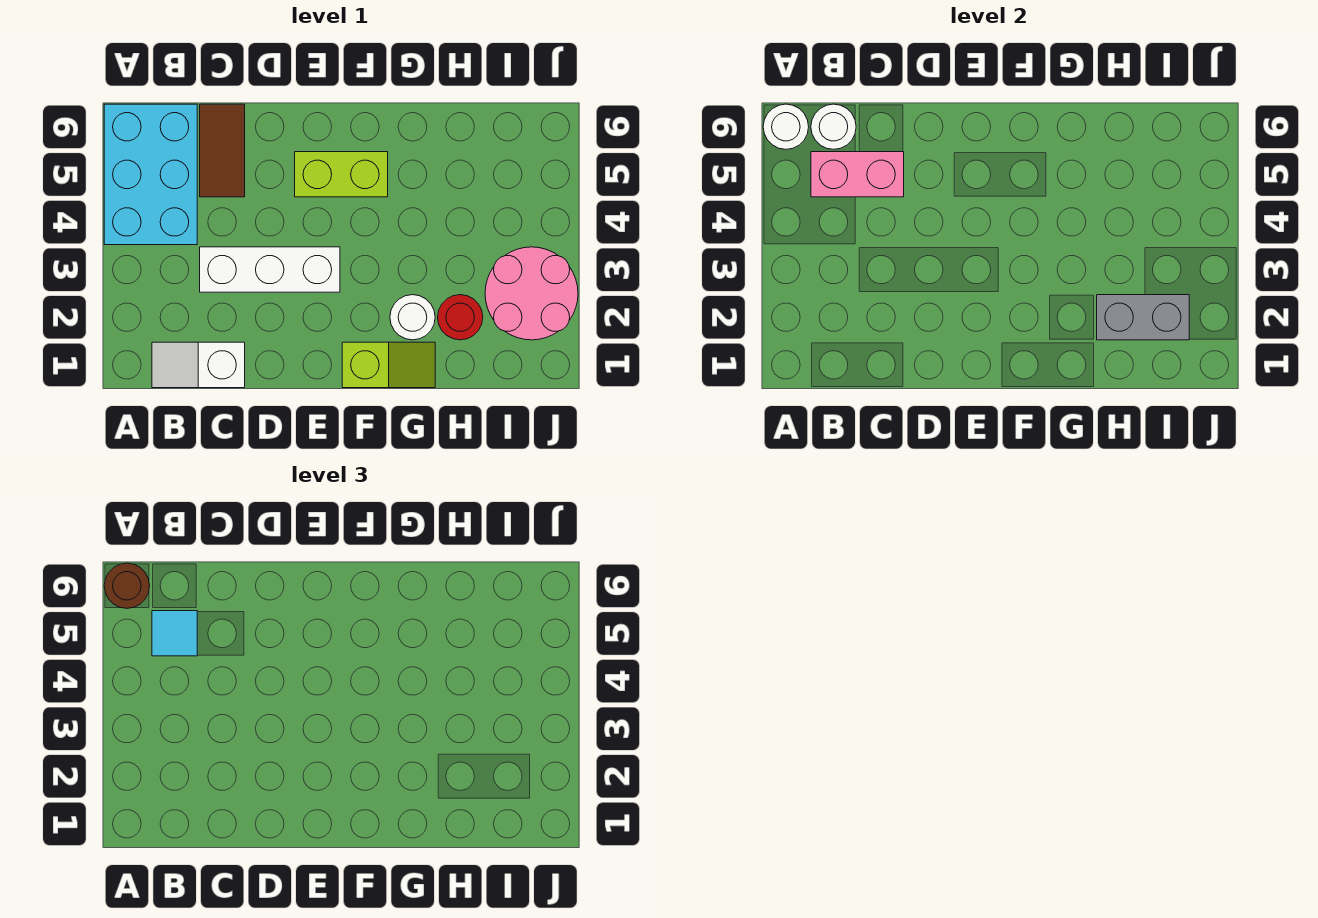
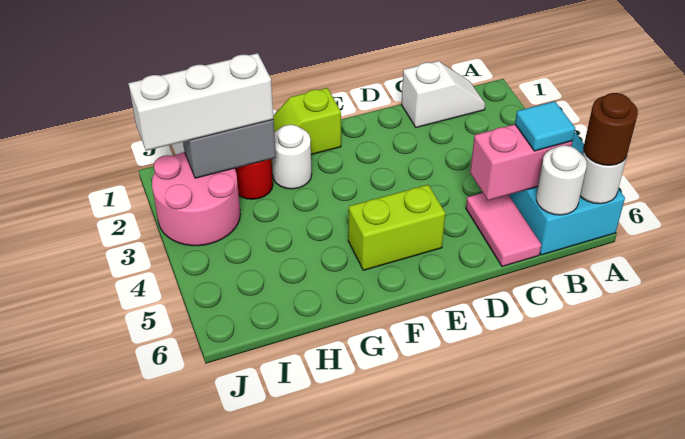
white brick C3:E3 level 1 -> white brick H2:J2 level 3
brown tile C5:C6 level 1 -> pink tile C5:C6 level 1

